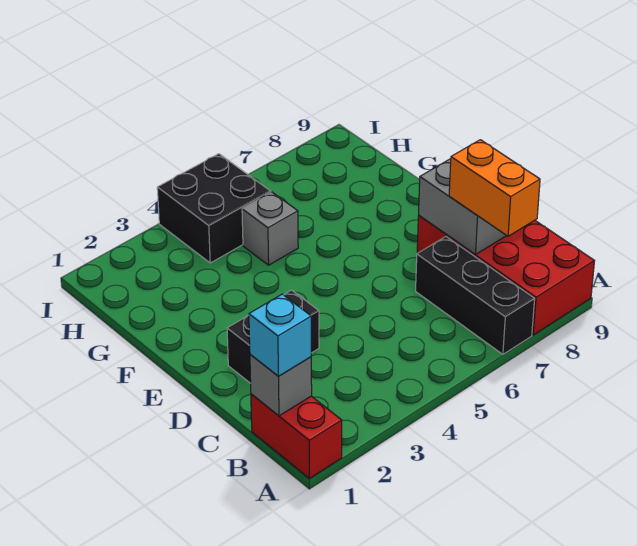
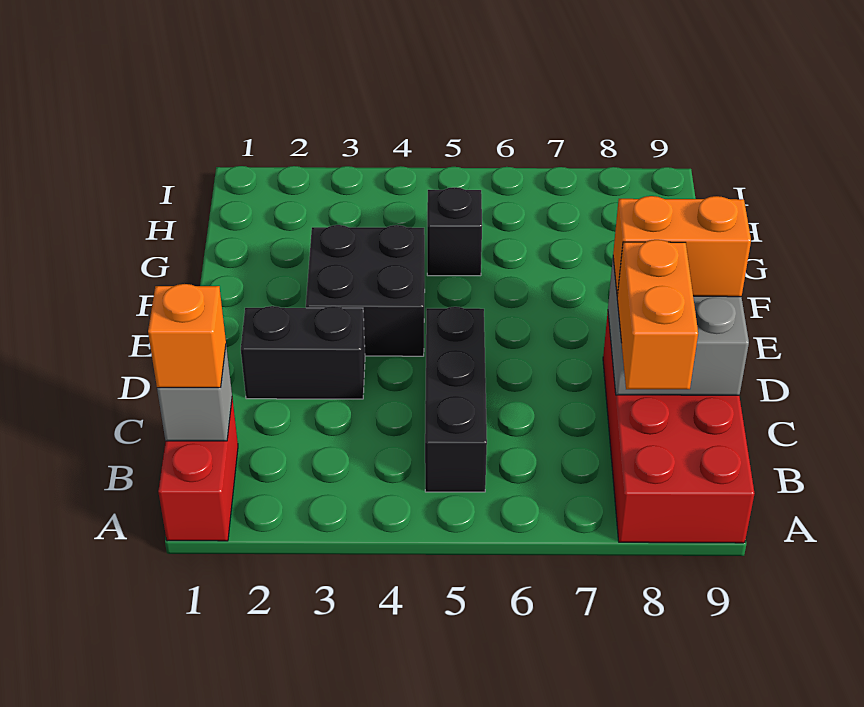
black brick A7:C7 level 1 -> black brick B5:D5 level 1
cyan brick B1 level 3 -> orange brick B1 level 3
none -> orange brick D8:D9 level 3
grey brick G5 level 1 -> black brick G5 level 1
black brick H4:I5 level 1 -> black brick E3:F4 level 1

